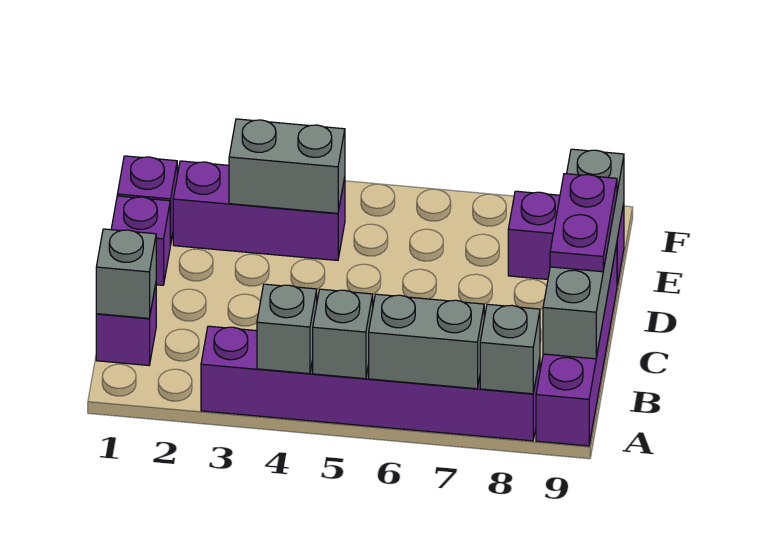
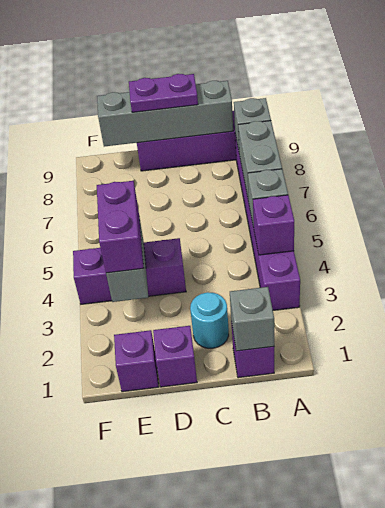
grey brick A4 level 2 -> purple brick A4 level 2
none -> cyan round brick C2 level 1
purple brick E2:E4 level 1 -> purple brick D4:F4 level 1
purple brick E8:E9 level 1 -> purple brick E3:E4 level 3

